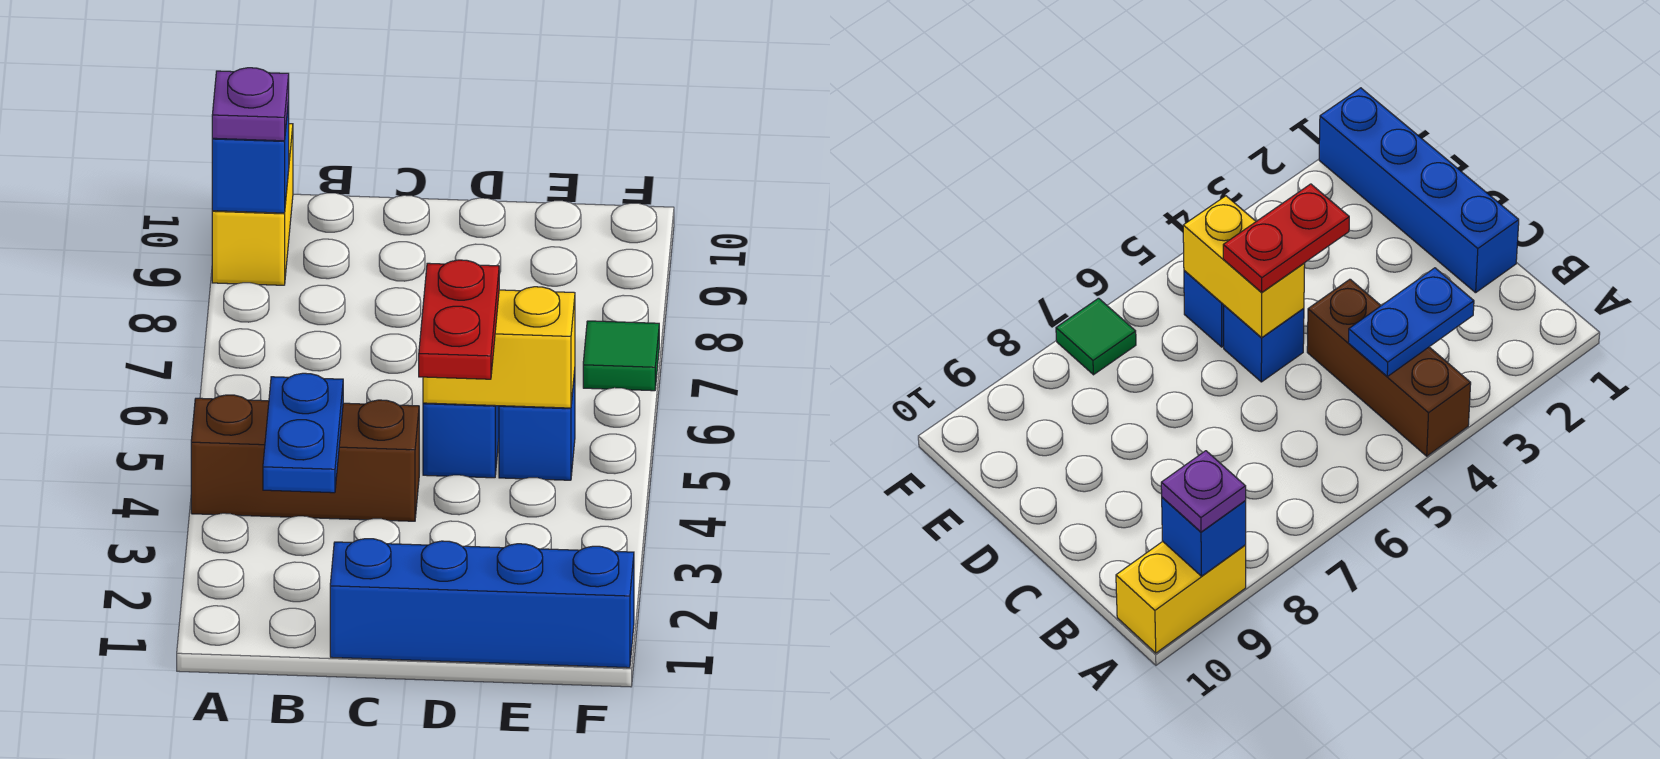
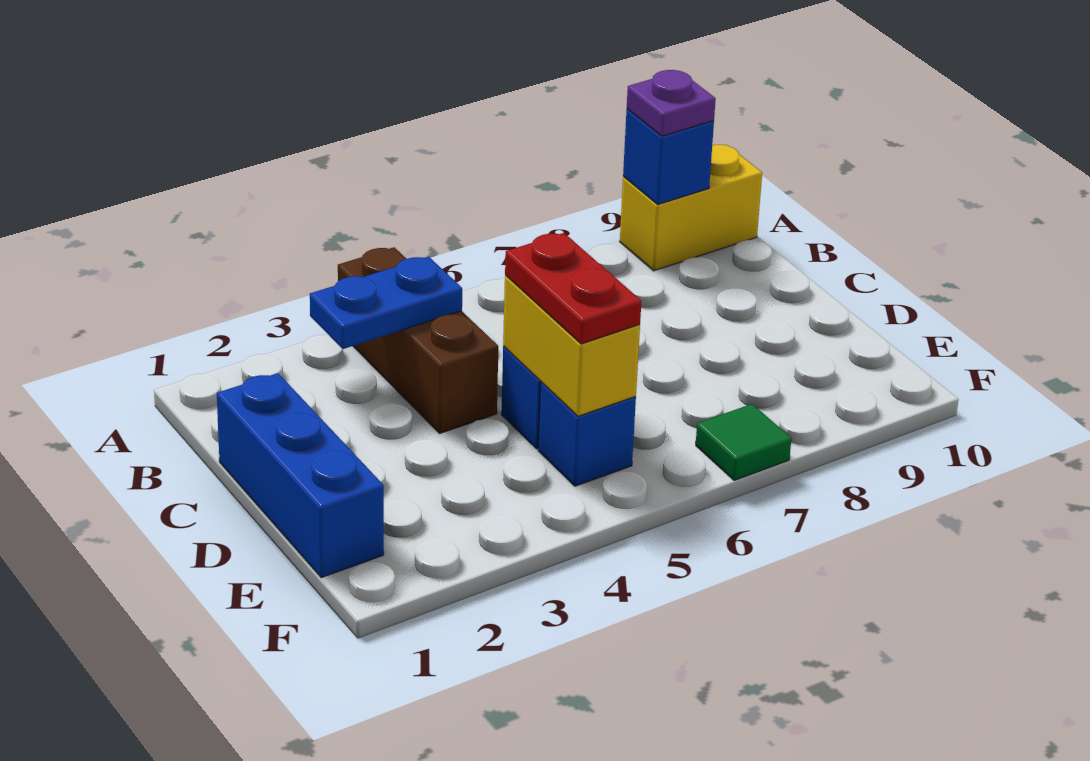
blue brick C1:F1 level 1 -> blue brick C1:E1 level 1
red plate D4:D5 level 3 -> red plate D5:E5 level 3

